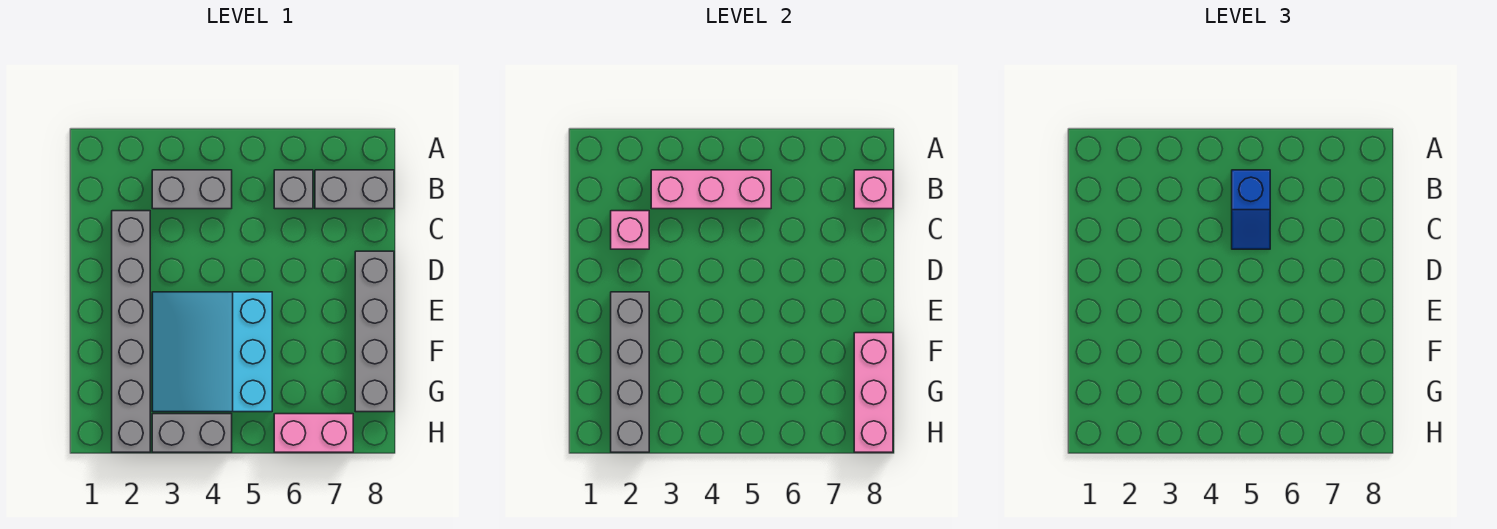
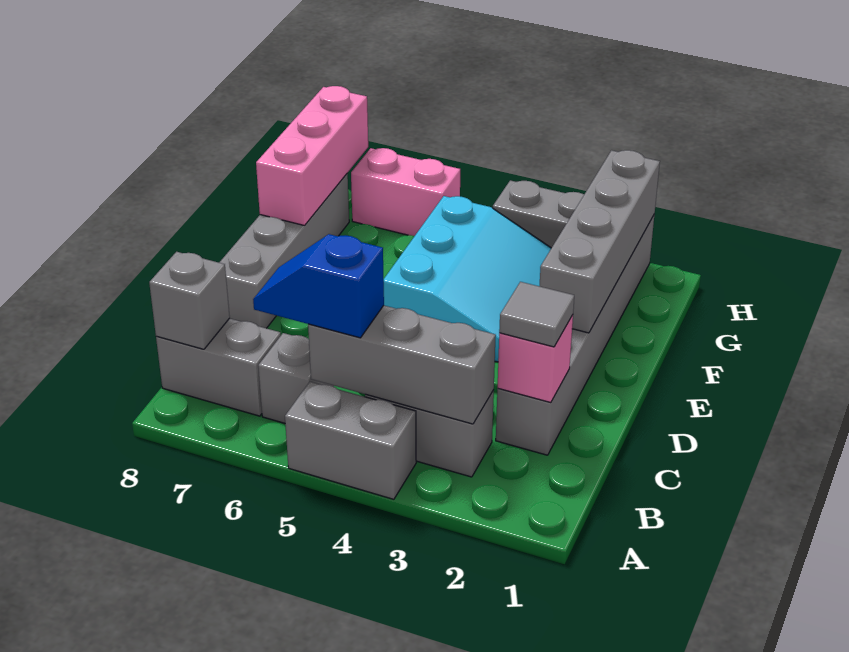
none -> grey brick A4:A5 level 1
pink brick B3:B5 level 2 -> grey brick B3:B5 level 2
blue slope B5:C5 level 3 top B -> blue slope B5:B6 level 3 top 5
pink brick B8 level 2 -> grey brick B8 level 2
none -> grey tile C2 level 3

